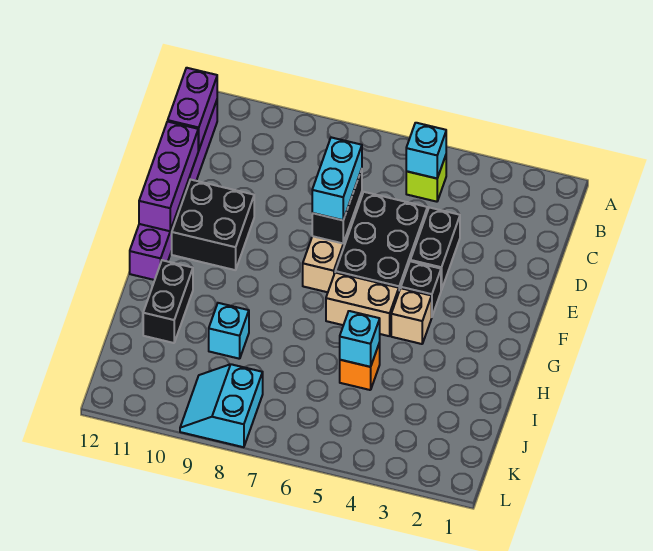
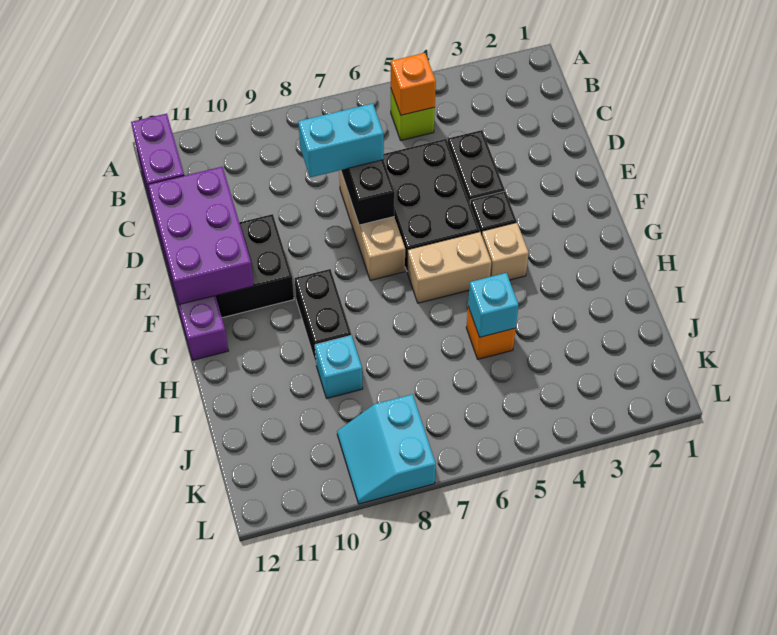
cyan brick B5 level 2 -> orange brick B5 level 2
cyan brick D7:E7 level 3 -> cyan brick D7:D8 level 3
purple brick D12:F12 level 2 -> purple brick D11:F12 level 2
black brick H11:I11 level 1 -> black brick G9:H9 level 1

